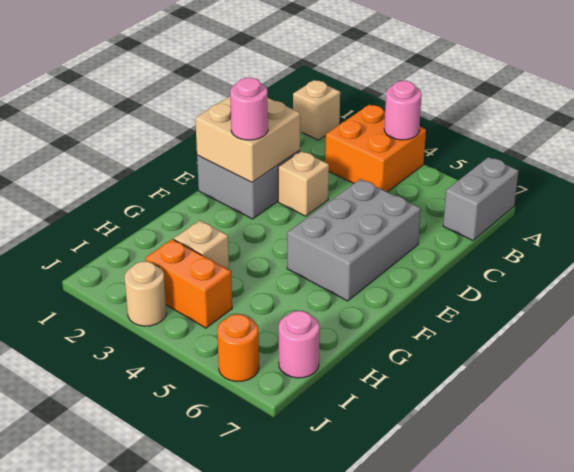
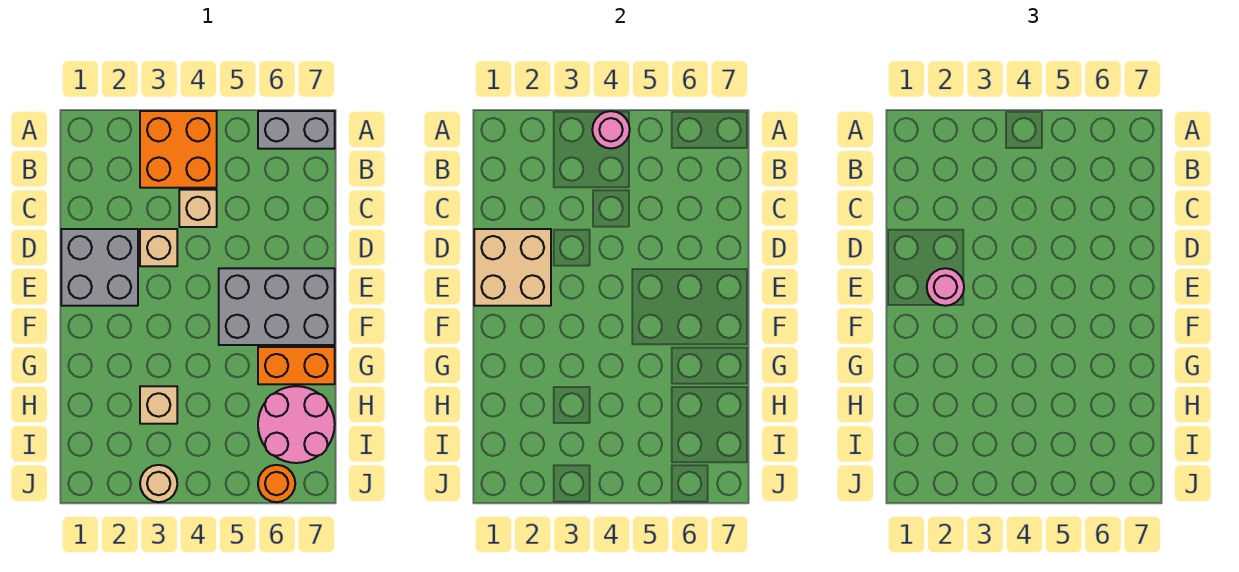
tan brick A1 level 1 -> tan brick C4 level 1
grey brick A7:B7 level 1 -> grey brick A6:A7 level 1
grey brick D5:F6 level 1 -> grey brick E5:F7 level 1
orange brick I3:I4 level 1 -> orange brick G6:G7 level 1
pink round brick I7 level 1 -> pink round brick H6:I7 level 1

